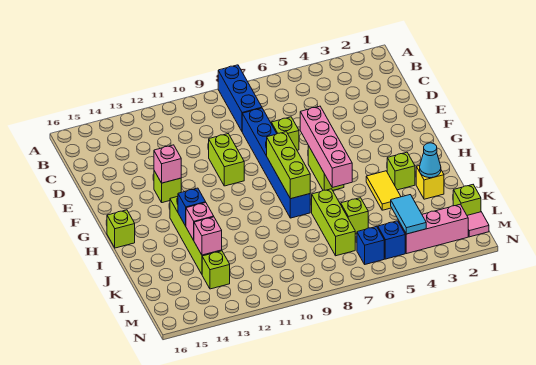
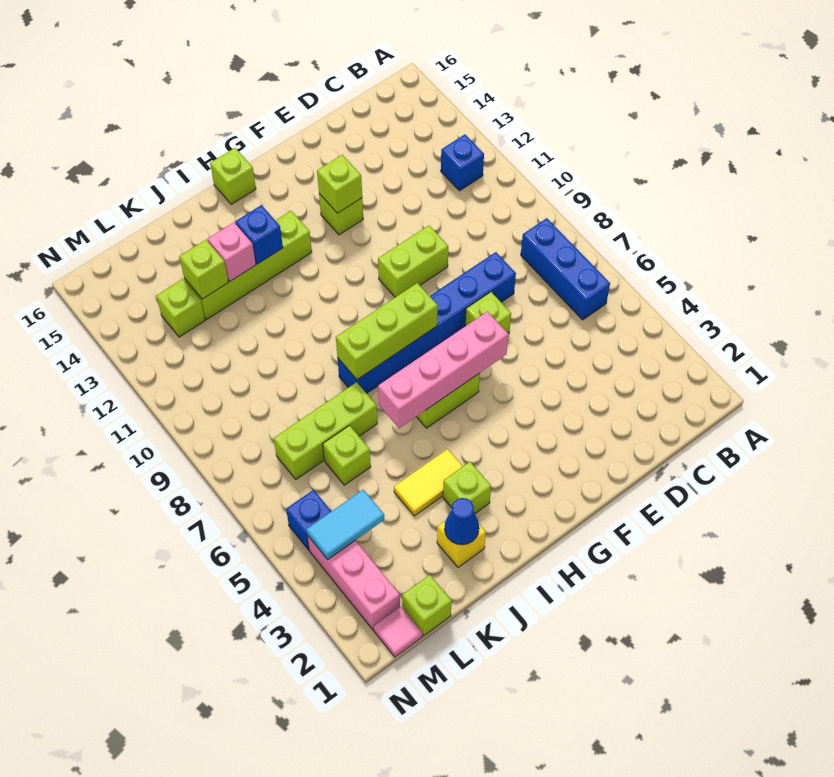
blue brick A8:C8 level 1 -> blue brick B6:B8 level 1
pink brick F13 level 2 -> lime brick F13 level 2
cyan cone J2 level 2 -> blue cone J2 level 2
pink brick K13 level 2 -> lime brick K13 level 2
blue brick M6 level 1 -> blue brick B12 level 1

